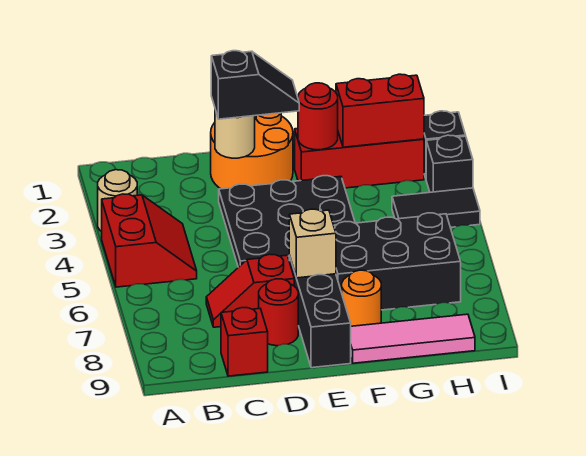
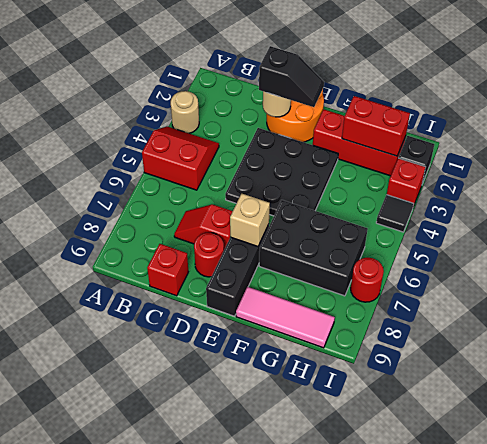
red slope A4:B5 level 1 top A -> red slope A4:B5 level 1 top 5
red round brick F2 level 2 -> red round brick I7 level 1
orange round brick F8 level 1 -> none
black tile H4:I4 level 1 -> black tile I4 level 1
black brick I3 level 1 -> red brick I3 level 1

